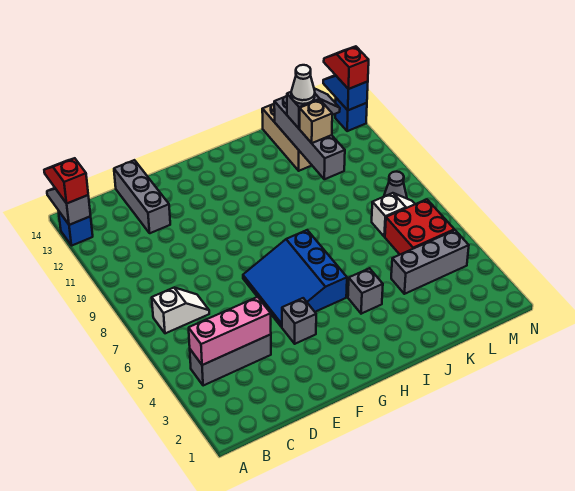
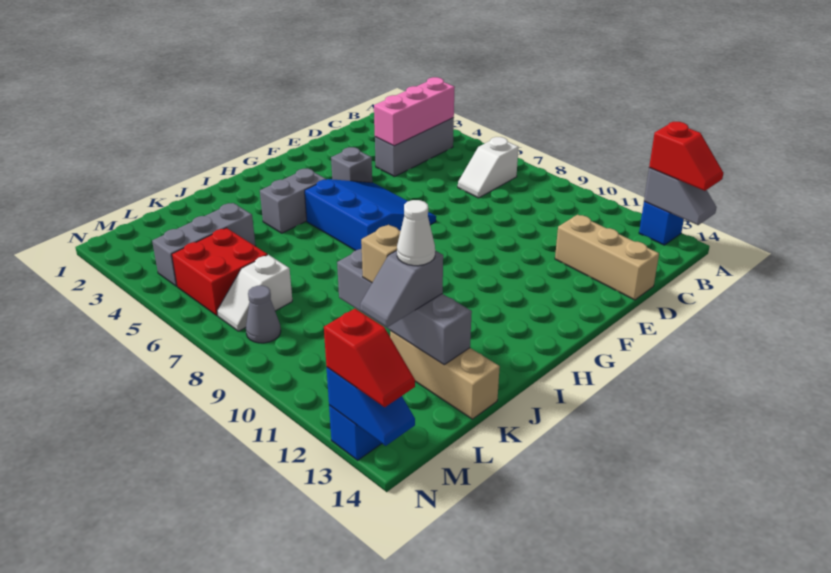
grey brick D12:D14 level 1 -> tan brick D12:D14 level 1
grey brick I4 level 1 -> grey brick H4:I4 level 1

